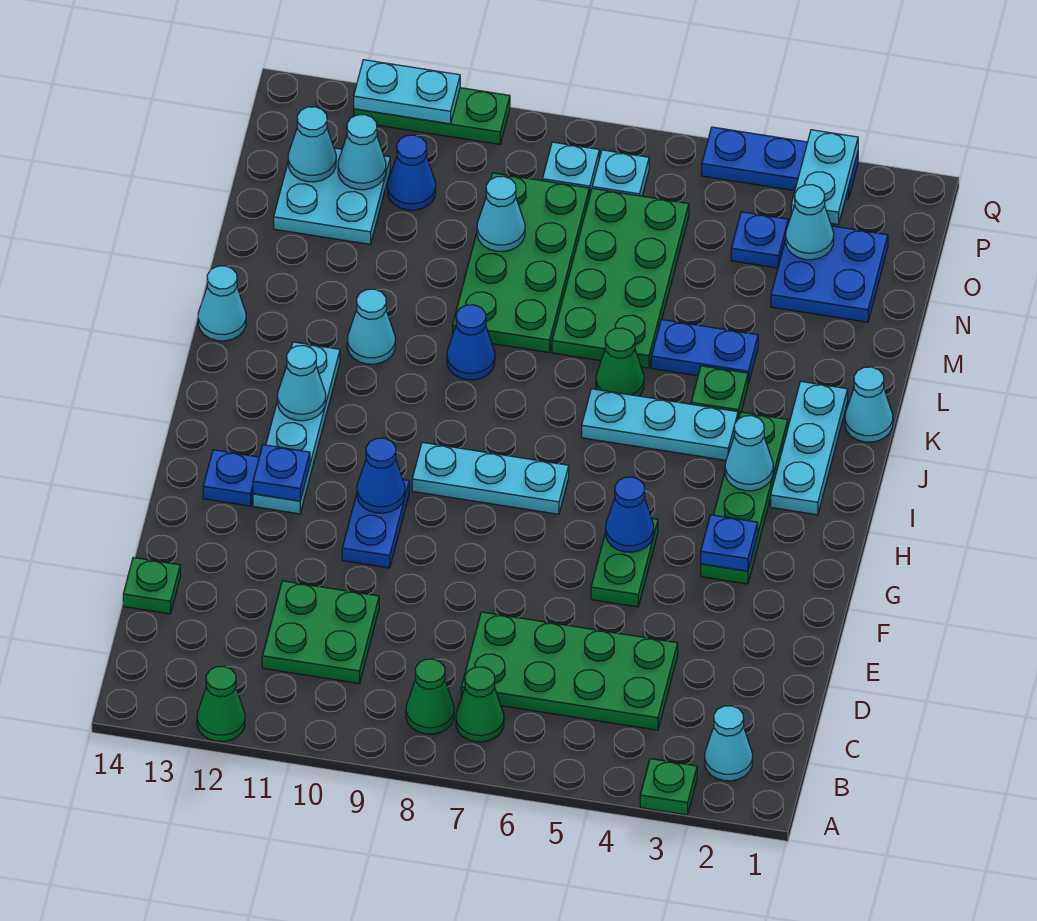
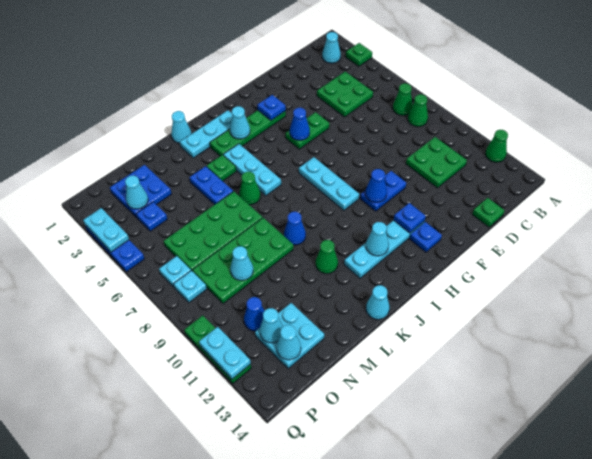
green plate C4:D7 level 1 -> green plate C4:D5 level 1
cyan cone K11 level 1 -> green cone K11 level 1
cyan plate P3:Q3 level 2 -> cyan plate Q3:Q4 level 2

